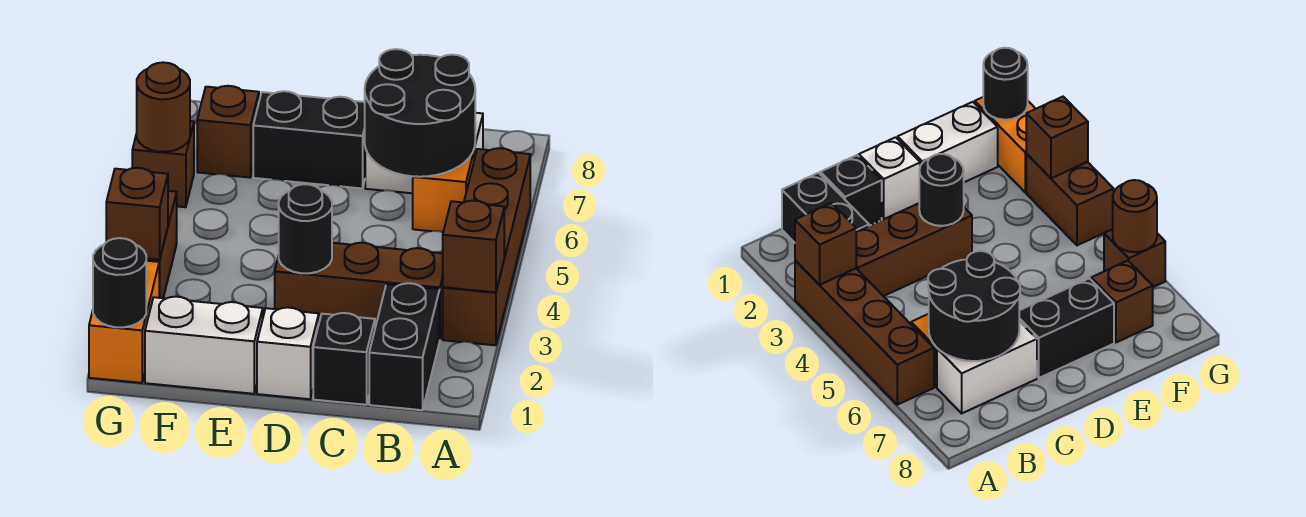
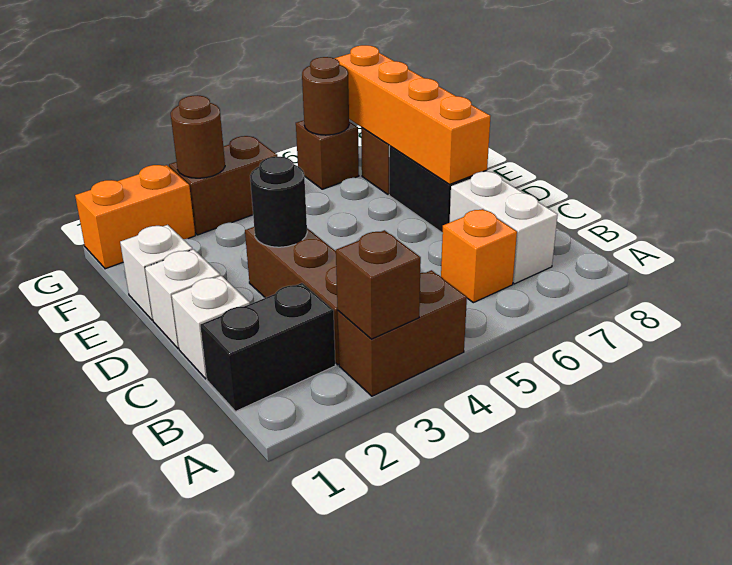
brown brick A3:A6 level 1 -> brown brick A3:A4 level 1
black round brick B6:C7 level 2 -> none
black brick C1 level 1 -> white brick C1 level 1
none -> orange brick D7:G7 level 2
white brick E1:F1 level 1 -> white brick E1 level 1
black round brick G1 level 2 -> none
brown brick G3 level 2 -> brown round brick G3 level 2

